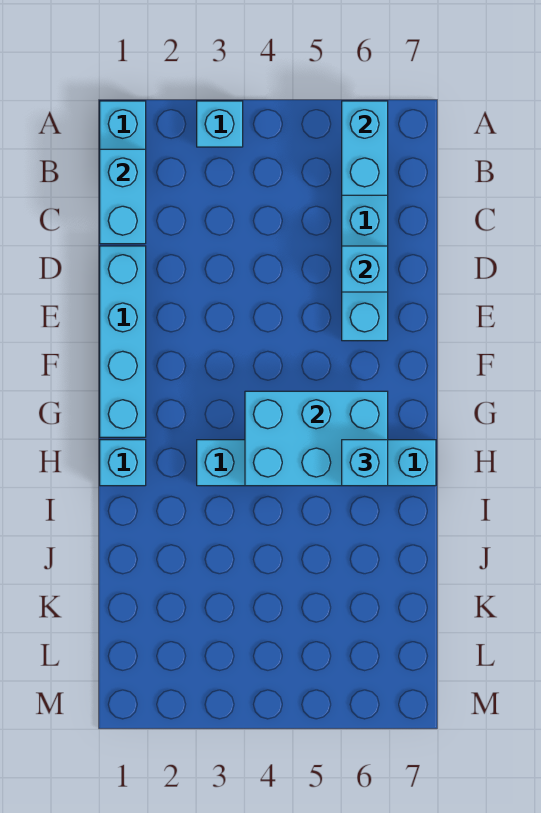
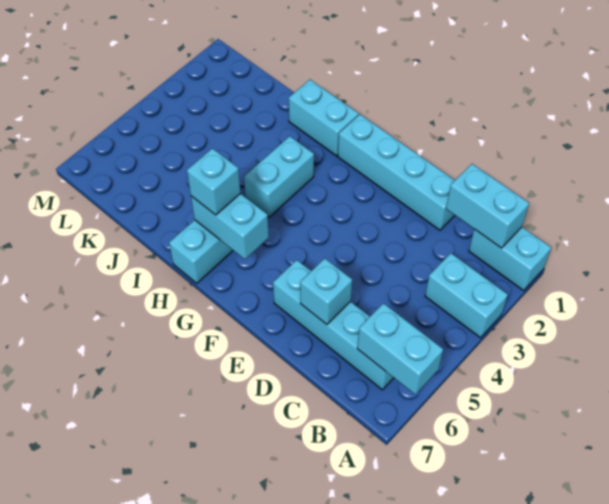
cyan brick A3 level 1 -> cyan brick A3:B3 level 1
cyan brick G4:H6 level 2 -> cyan brick G6:H6 level 2
cyan brick H1 level 1 -> cyan brick H1:I1 level 1

